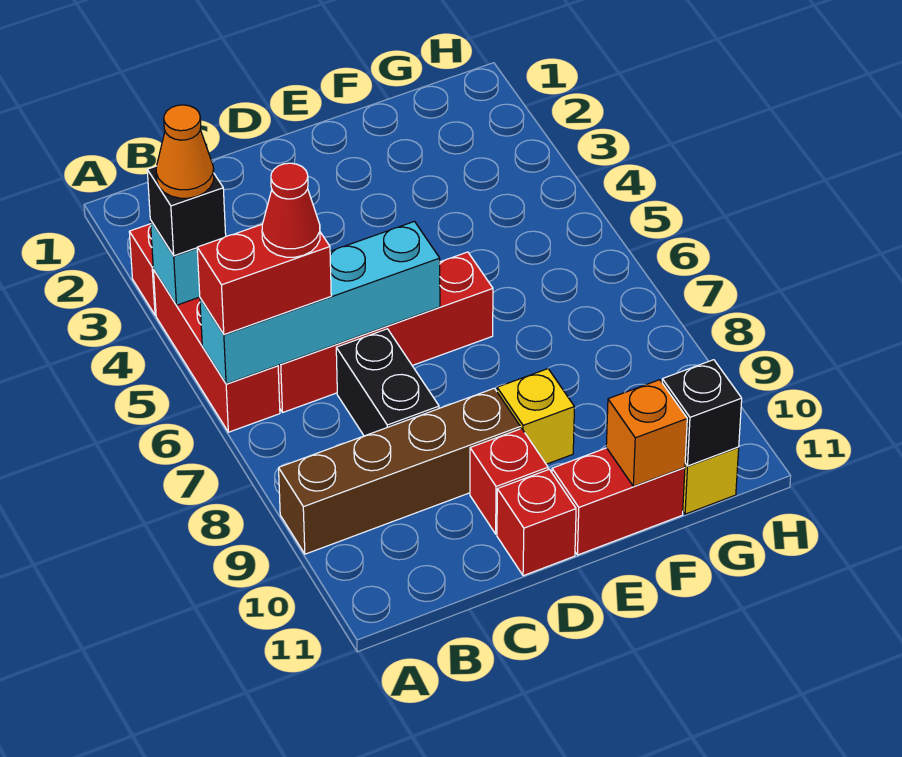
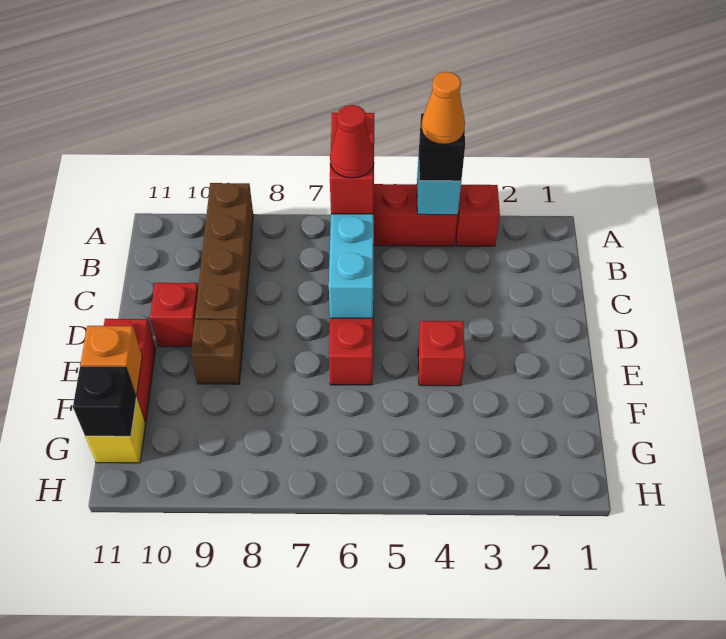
black brick C7:C8 level 1 -> none
red brick D11 level 1 -> red brick E4 level 1
yellow brick E9 level 1 -> brown brick E9 level 1

